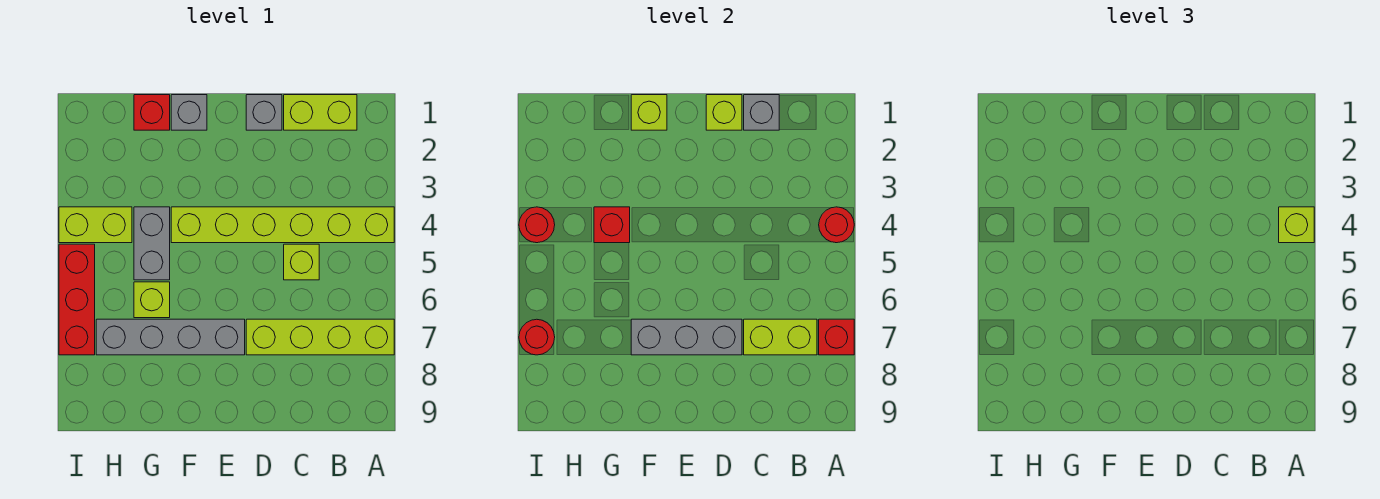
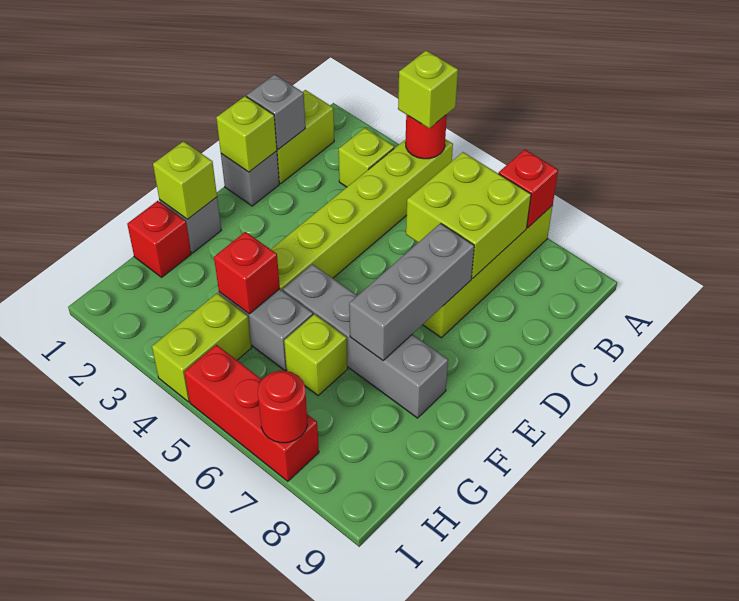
lime brick B7:C7 level 2 -> lime brick B6:C7 level 2
lime brick C5 level 1 -> lime brick B3 level 1
grey brick E7:H7 level 1 -> grey brick F5:F8 level 1
red round brick I4 level 2 -> none

